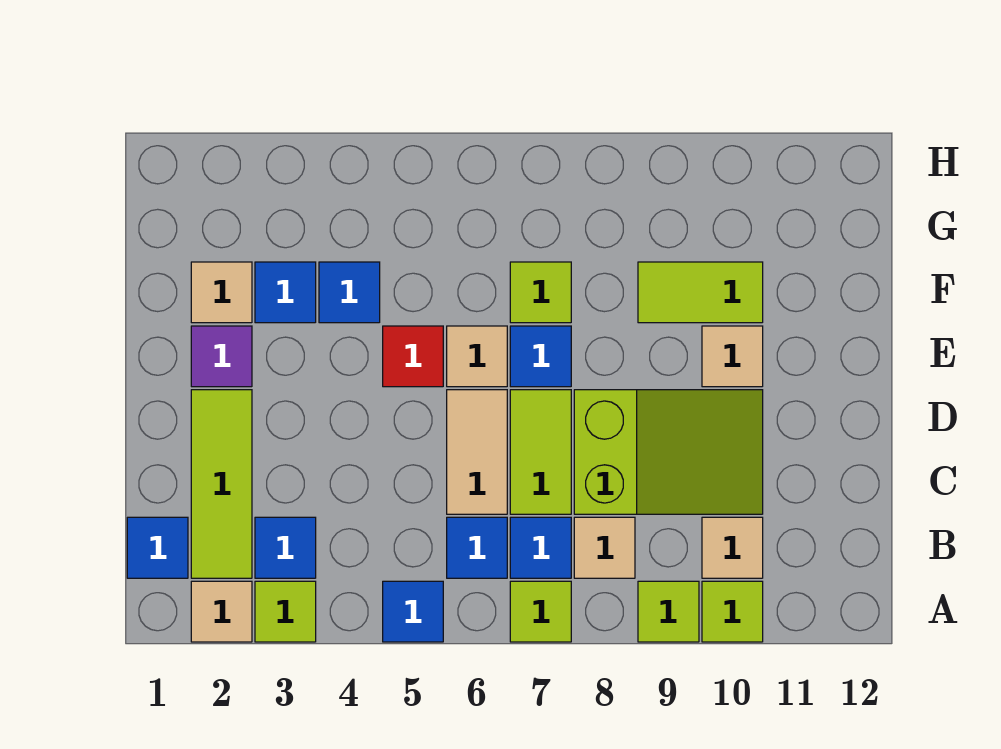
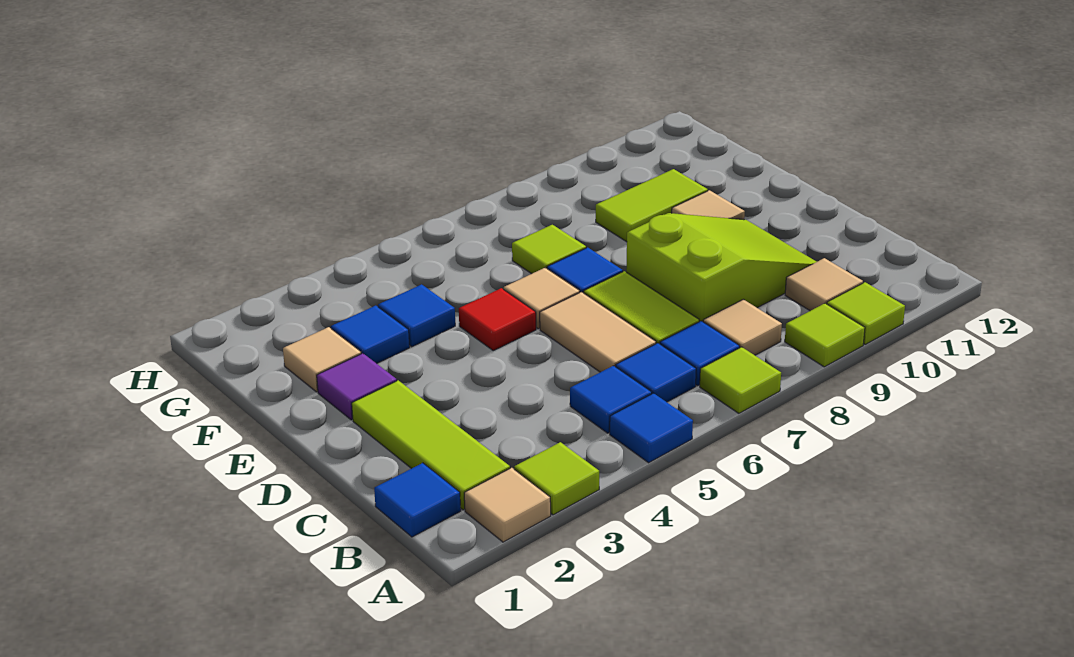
blue tile B3 level 1 -> blue tile B5 level 1

